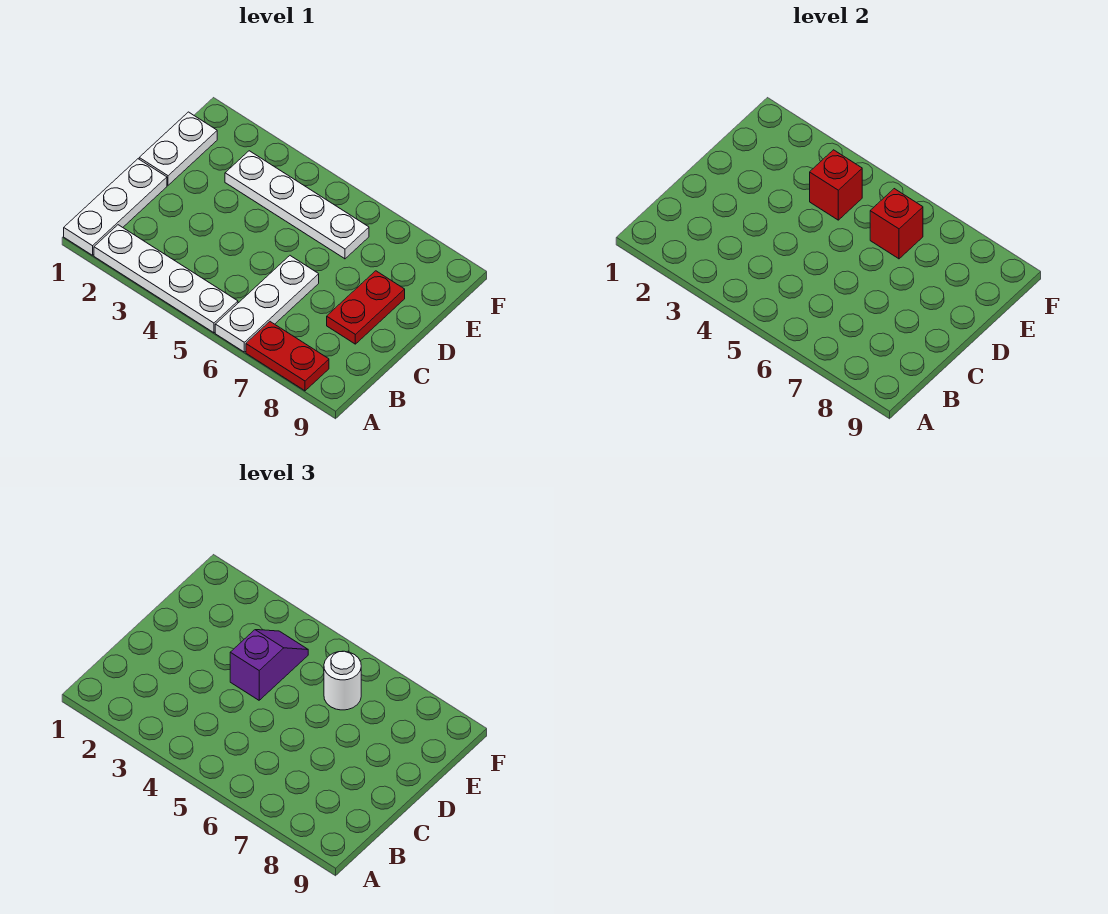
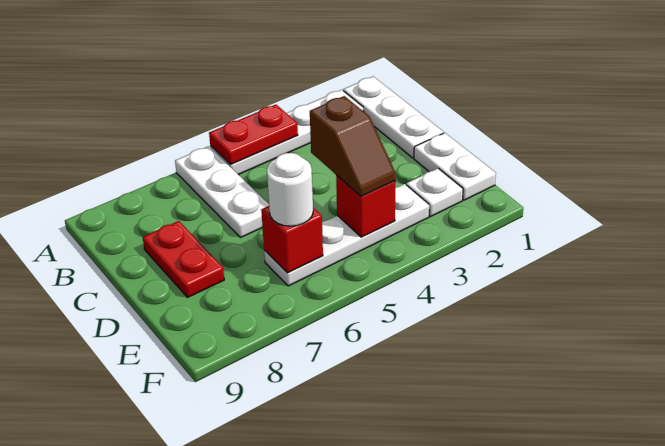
red plate A7:A8 level 1 -> red plate A4:A5 level 2
purple slope D4:E4 level 3 top D -> brown slope D4:E4 level 3 top D
none -> white plate E2 level 1

